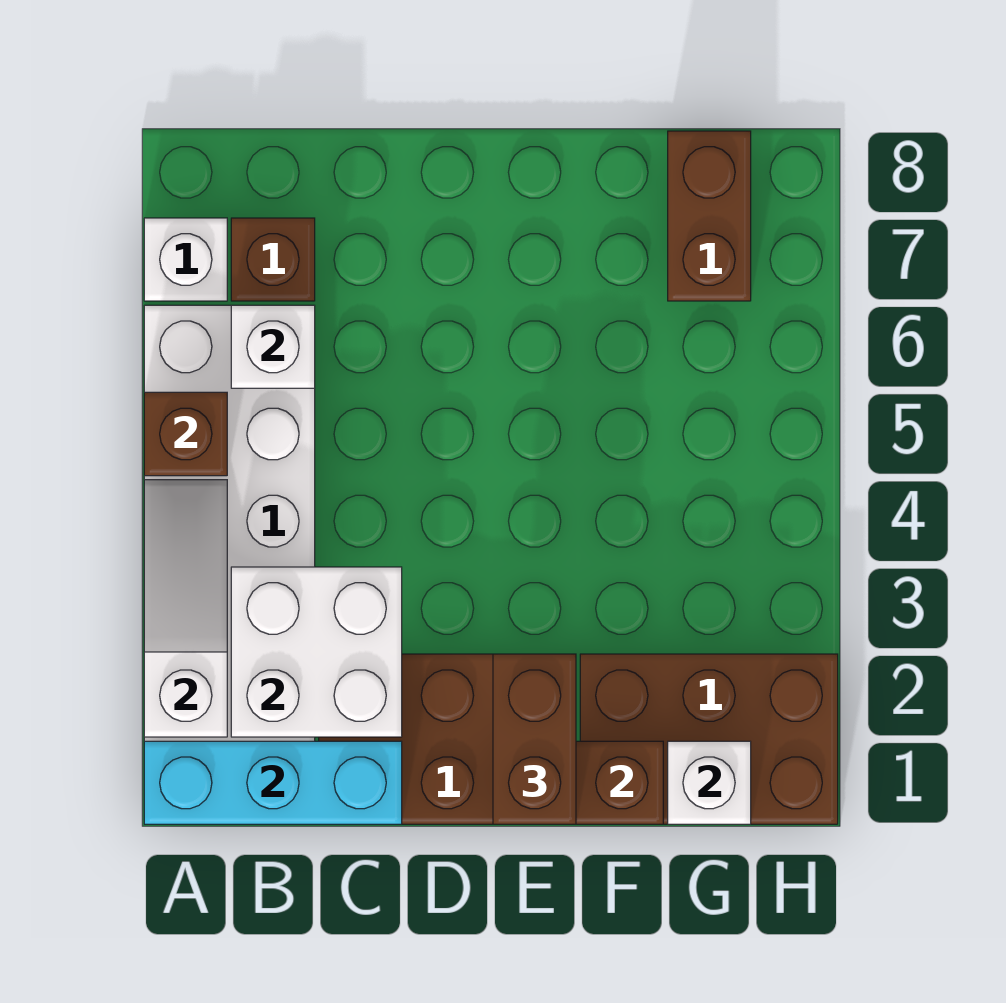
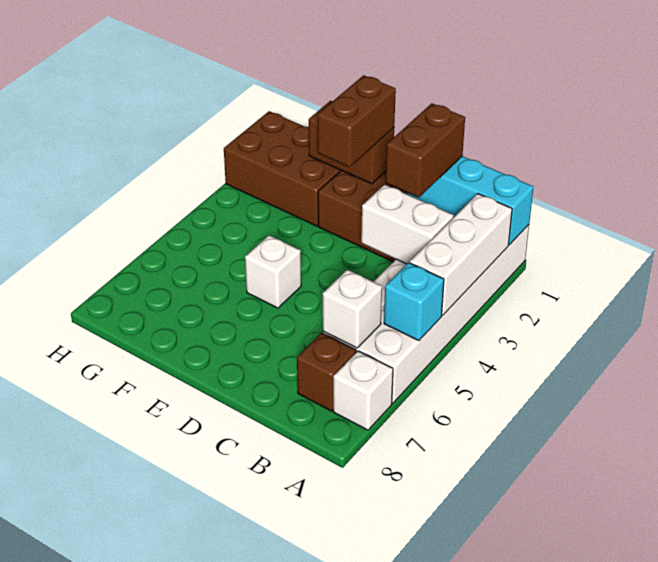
white slope A2:A4 level 2 top 2 -> white brick A2:A4 level 2
brown brick A5 level 2 -> cyan brick A5 level 2
white brick B2:C3 level 2 -> white brick B3:C3 level 2
white brick G1 level 2 -> white brick E5 level 1
brown brick G7:G8 level 1 -> brown brick C1:C2 level 3

